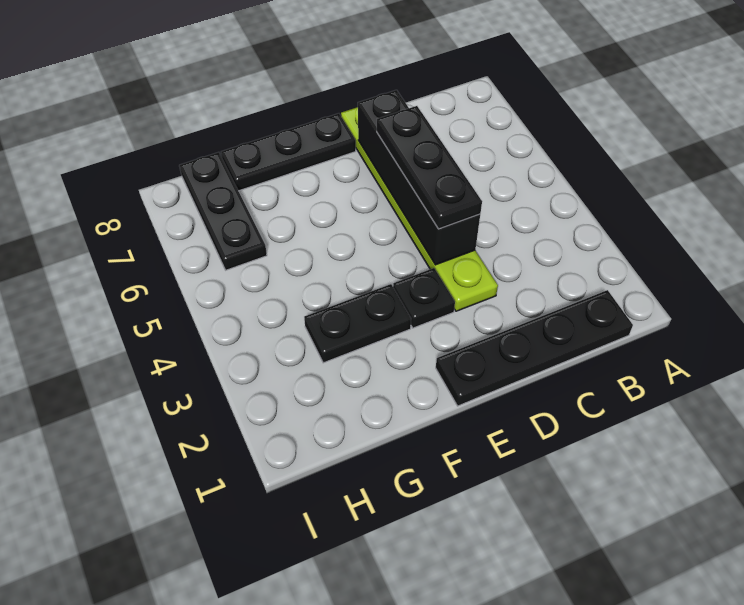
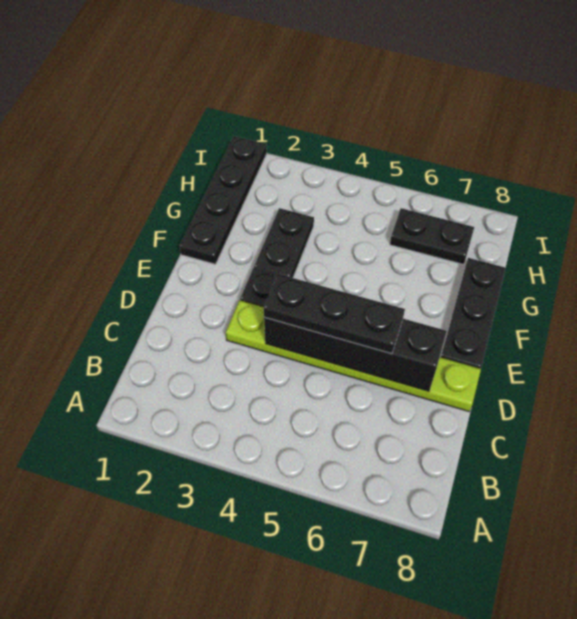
black plate B1:E1 level 1 -> black plate F1:I1 level 1
black plate H6:H8 level 1 -> black plate H6:H7 level 1

